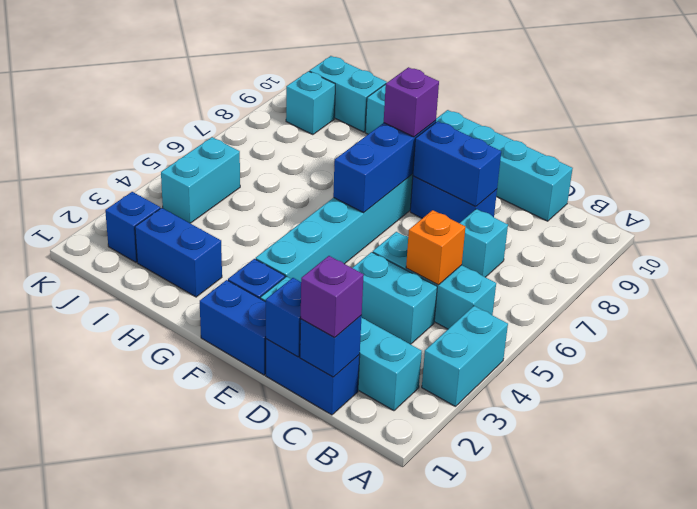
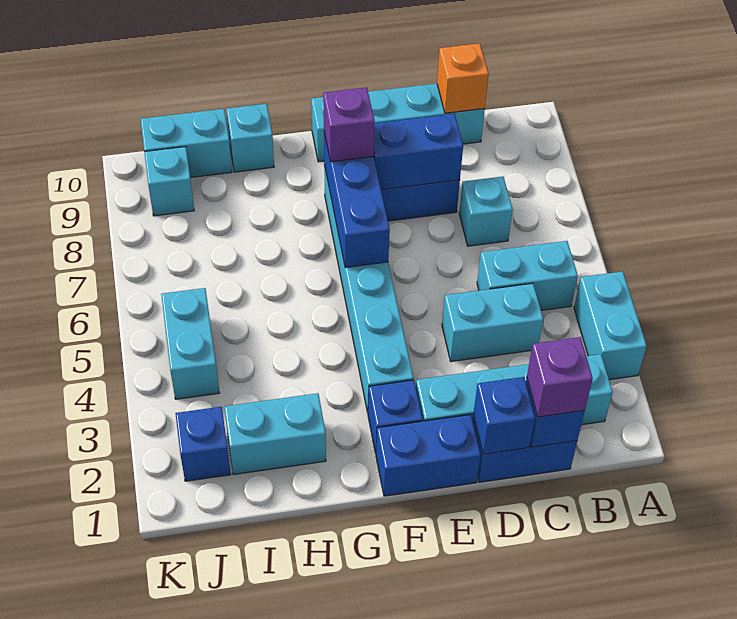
cyan brick B5:D5 level 1 -> cyan brick B5:C5 level 1
orange brick C5 level 2 -> orange brick C10 level 2
blue brick H2:I2 level 1 -> cyan brick H2:I2 level 1

